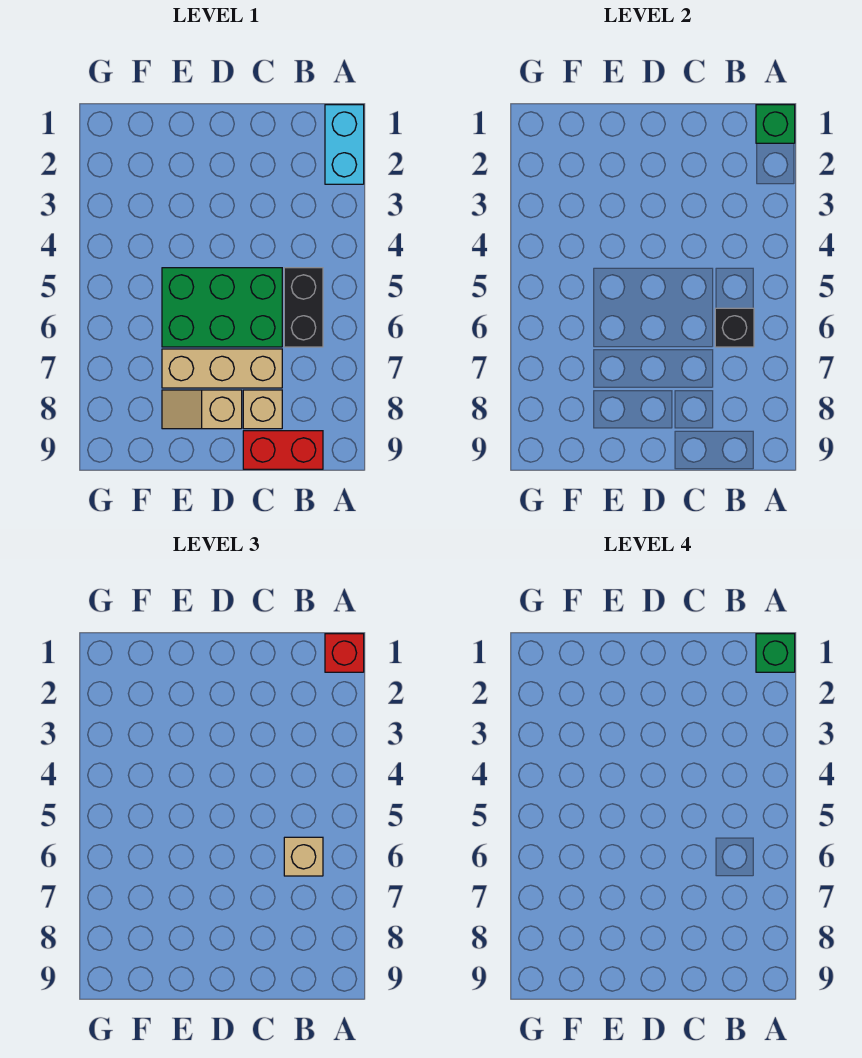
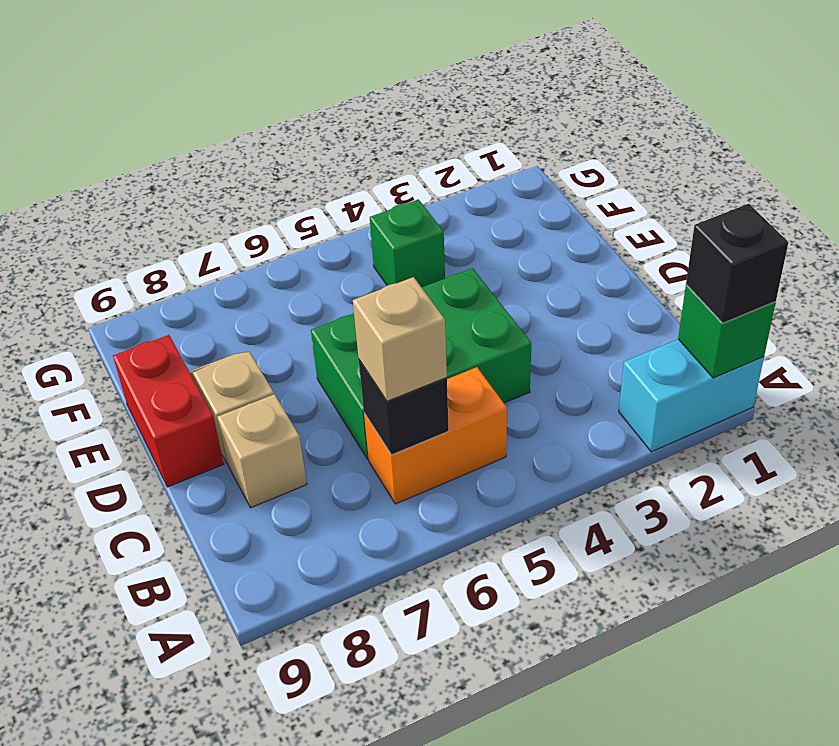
red brick A1 level 3 -> black brick A1 level 3
green brick A1 level 4 -> green brick F4 level 1
black brick B5:B6 level 1 -> orange brick B5:B6 level 1
red brick B9:C9 level 1 -> red brick D9:E9 level 1
green brick C5:E6 level 1 -> green brick C4:D6 level 1
tan brick C7:E7 level 1 -> none

